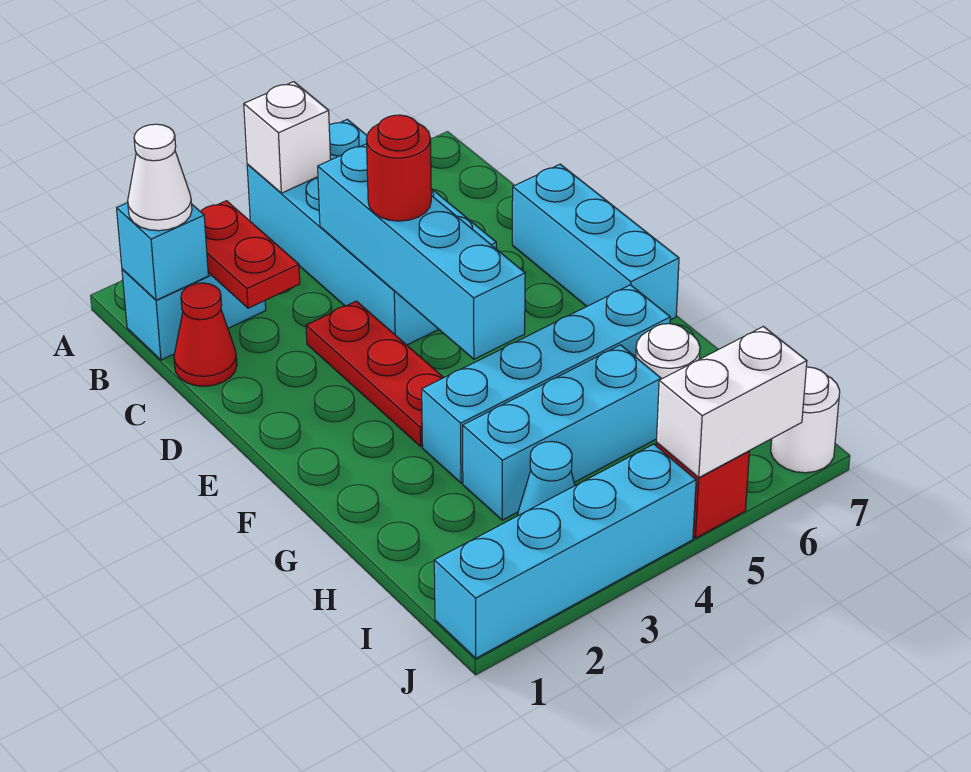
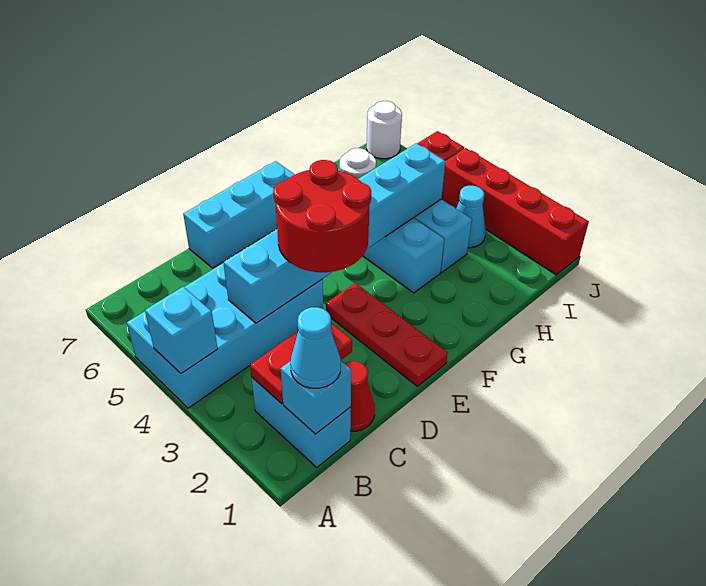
white brick A4 level 2 -> cyan brick A4 level 2
white cone B1 level 3 -> cyan cone B1 level 3
cyan brick C4:F4 level 2 -> cyan brick C4:H4 level 2
red plate D3:F3 level 1 -> red plate E1:E3 level 1
red round brick D4 level 3 -> red round brick D3:E4 level 3
cyan brick J1:J4 level 1 -> red brick J1:J4 level 1
white brick J5:J6 level 2 -> none

